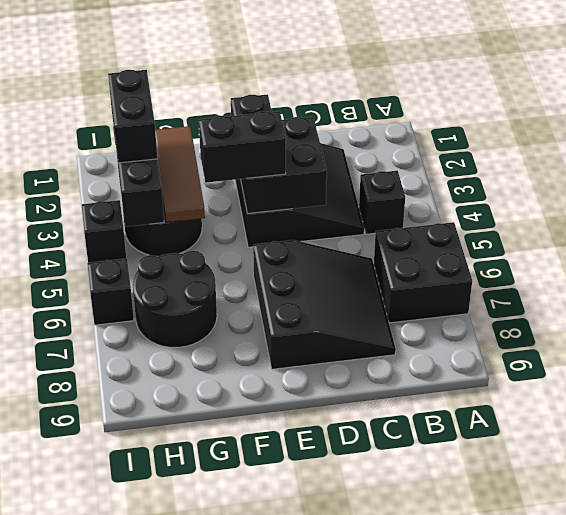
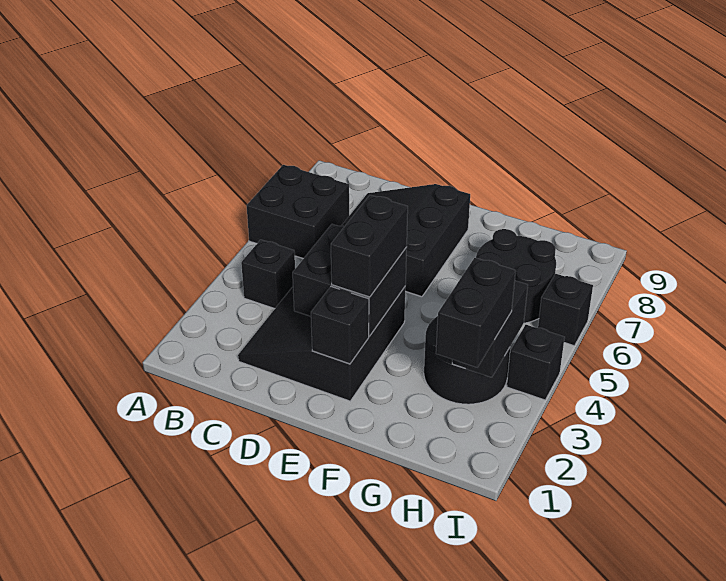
black brick E4:F4 level 3 -> black brick E3:E4 level 3
brown tile G2:G4 level 2 -> none

